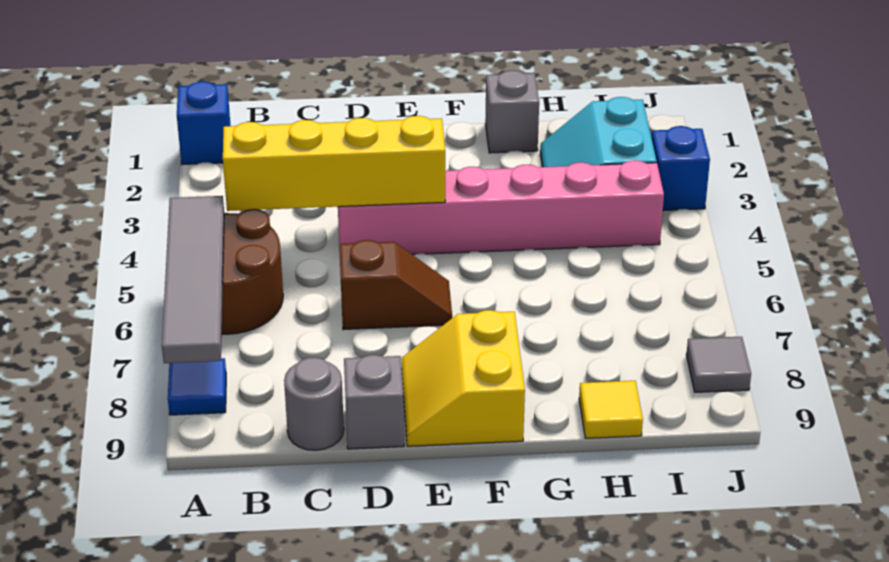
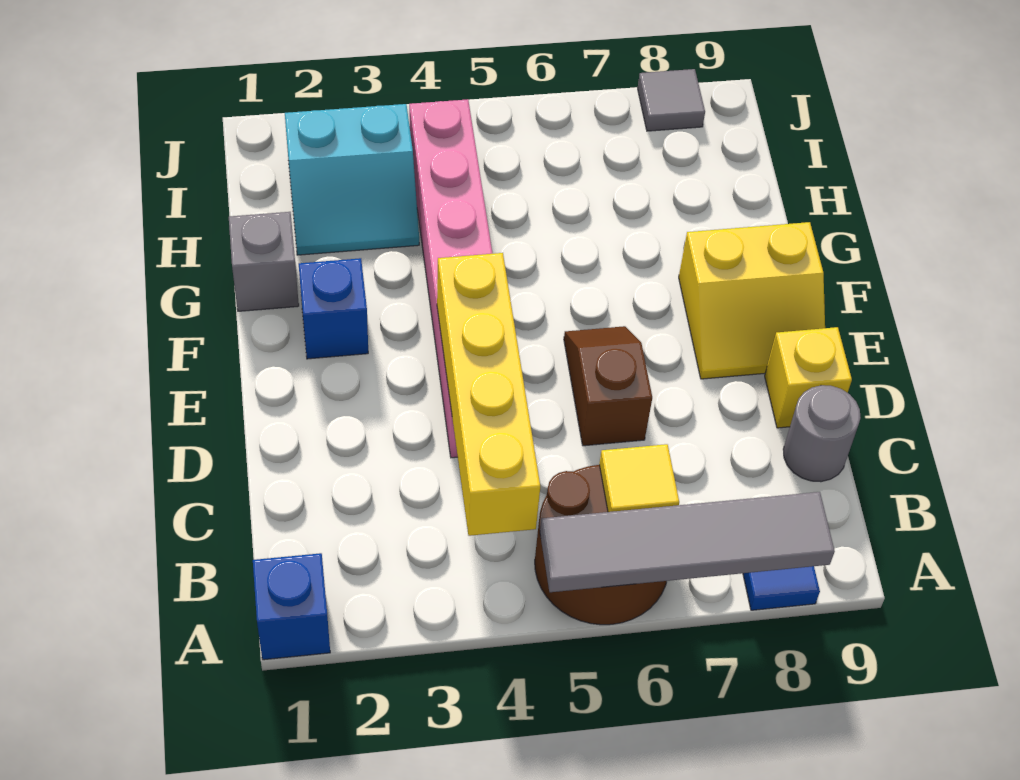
grey brick D9 level 1 -> yellow brick D9 level 1
yellow tile H9 level 1 -> yellow tile B6 level 2
blue brick J3 level 1 -> blue brick F2 level 1

